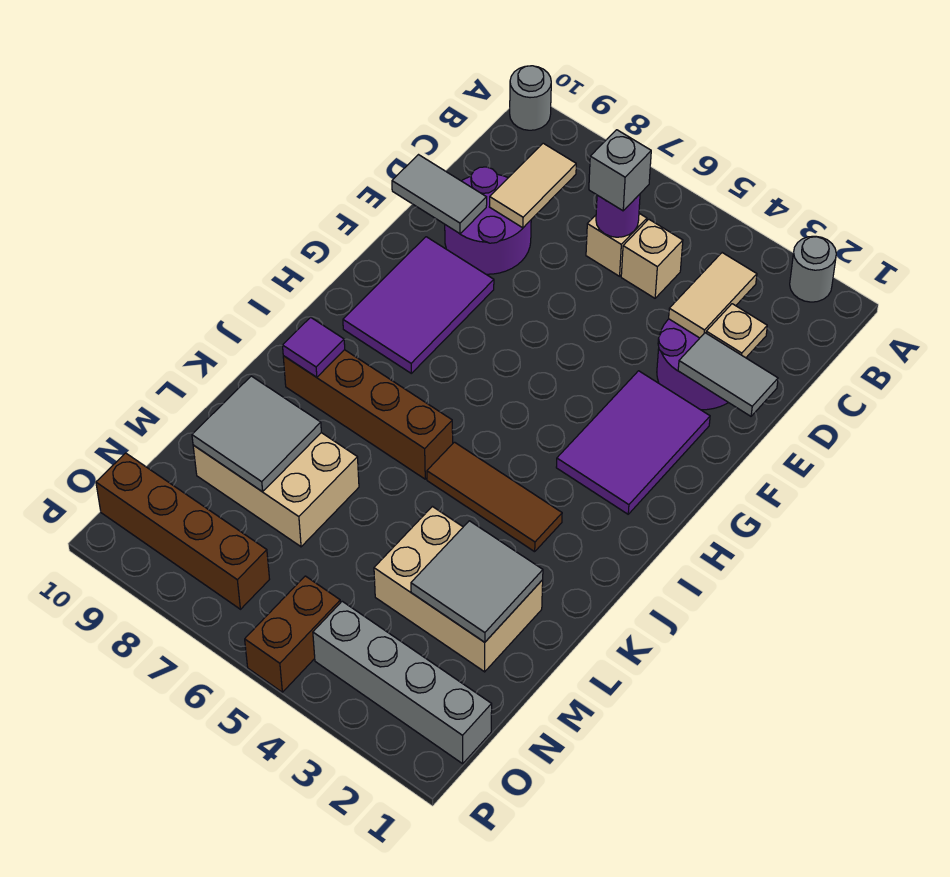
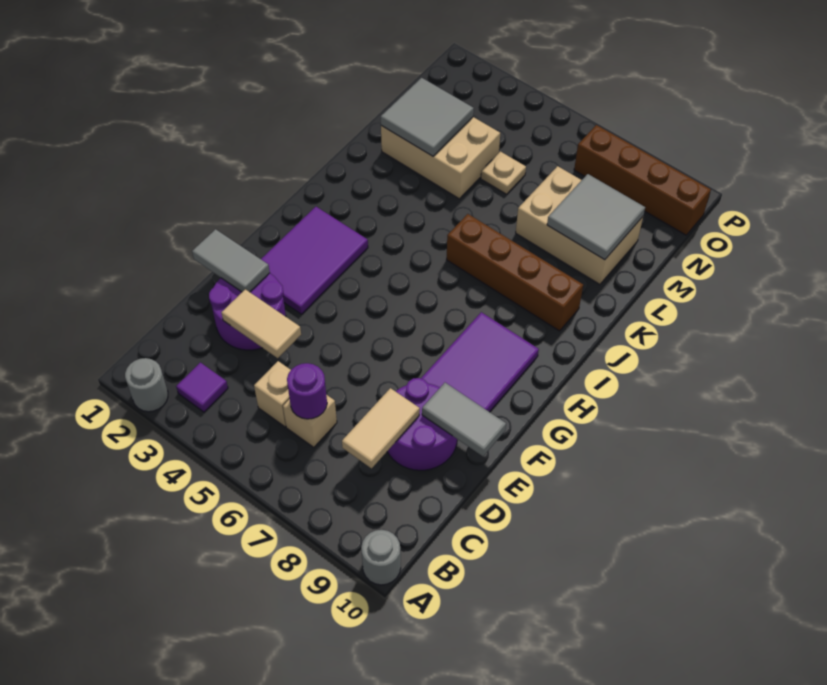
tan tile C3:D3 level 2 -> tan tile D3:D4 level 2
grey brick C6 level 3 -> none
tan plate D2 level 2 -> tan plate M5 level 1
brown tile J3:J5 level 1 -> none
purple tile J9 level 2 -> purple tile B3 level 1
grey brick O1:O4 level 1 -> none
brown brick O5:P5 level 1 -> none

